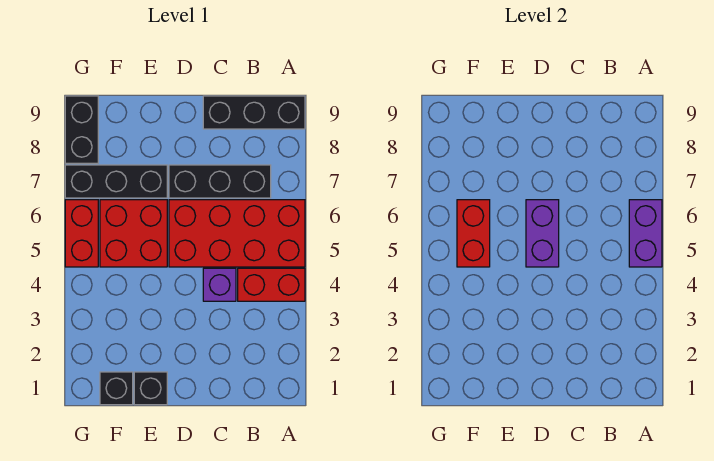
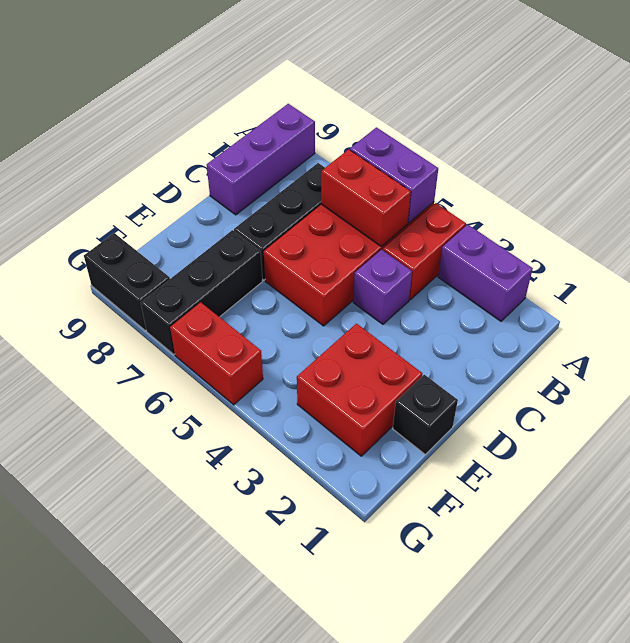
black brick A9:C9 level 1 -> purple brick A9:C9 level 1
purple brick D5:D6 level 2 -> purple brick A2:A3 level 1
red brick E5:F6 level 1 -> red brick E2:F3 level 1
black brick F1 level 1 -> none
red brick F5:F6 level 2 -> red brick B5:B6 level 2

